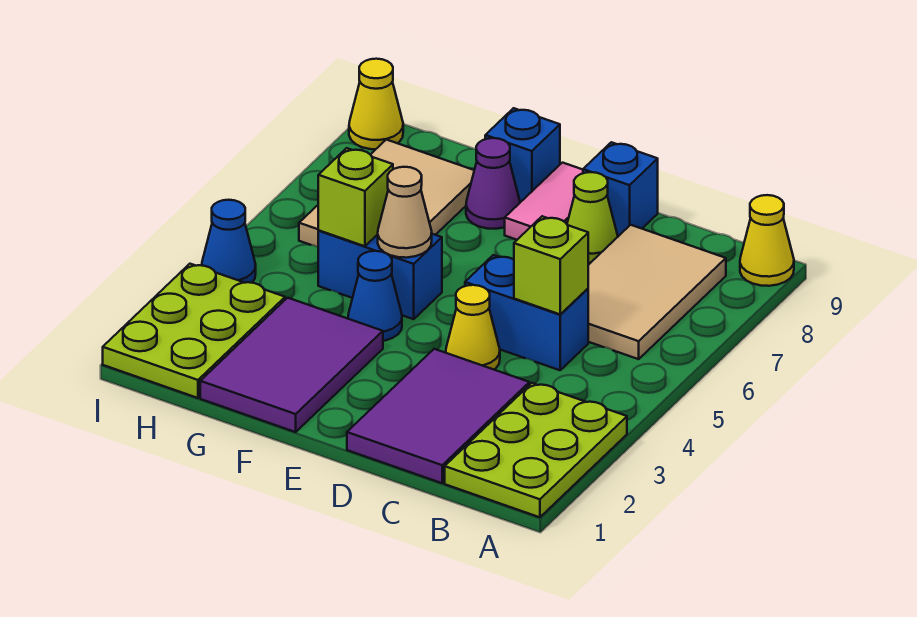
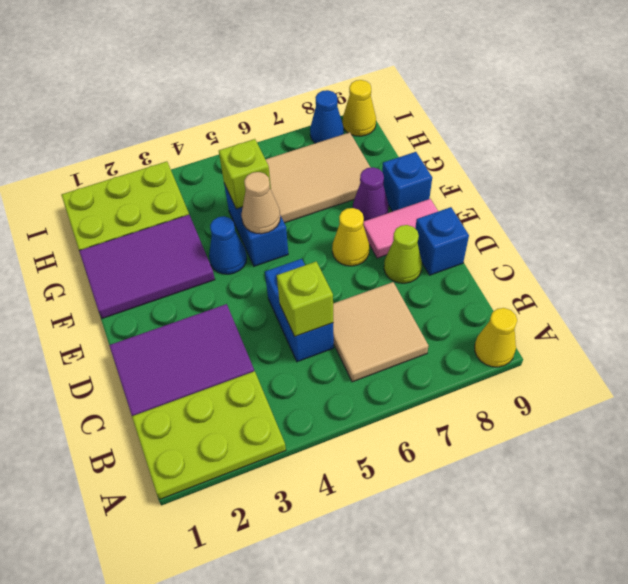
tan tile B6:C8 level 1 -> tan tile B6:C7 level 1
yellow cone D4 level 1 -> yellow cone E7 level 1
blue cone I4 level 1 -> blue cone I8 level 1

